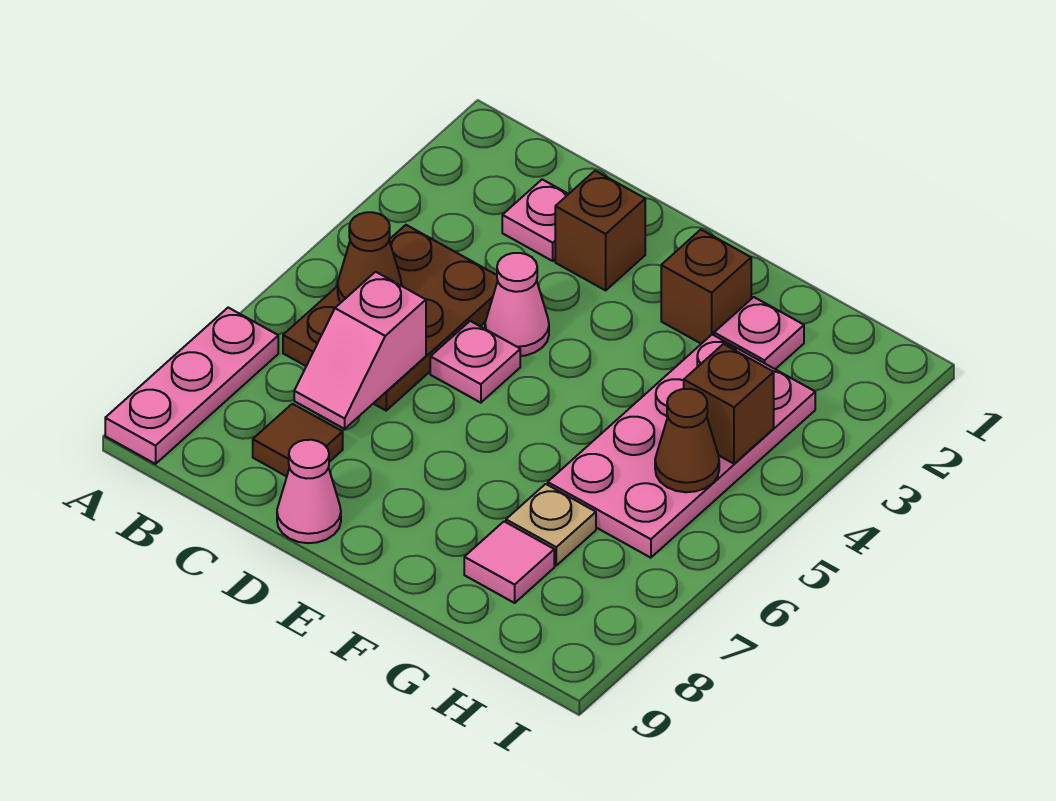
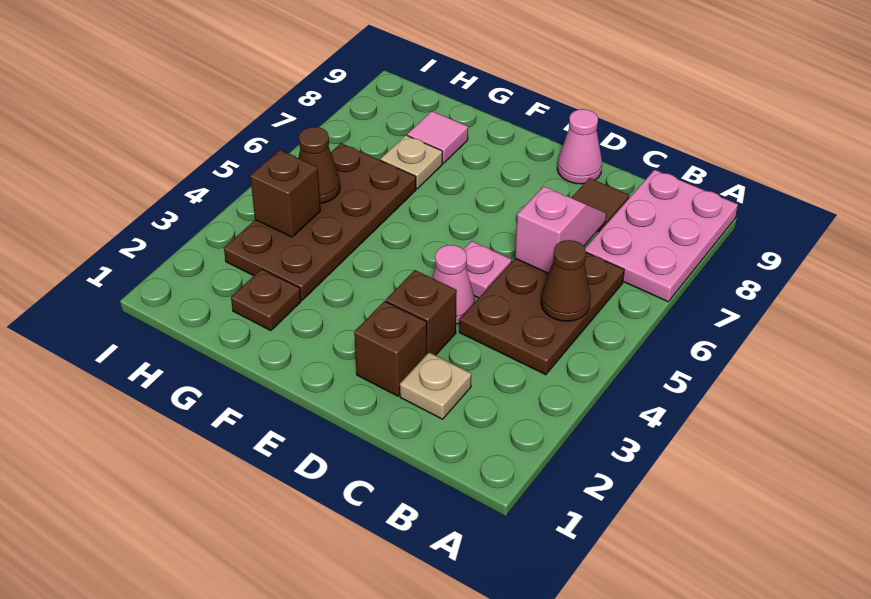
pink plate A7:A9 level 1 -> pink plate A7:B9 level 1
pink plate C2 level 1 -> tan plate C2 level 1
brown brick F2 level 1 -> brown brick D3 level 1
pink plate G2 level 1 -> brown plate G2 level 1
pink plate G3:H6 level 1 -> brown plate G3:H6 level 1

